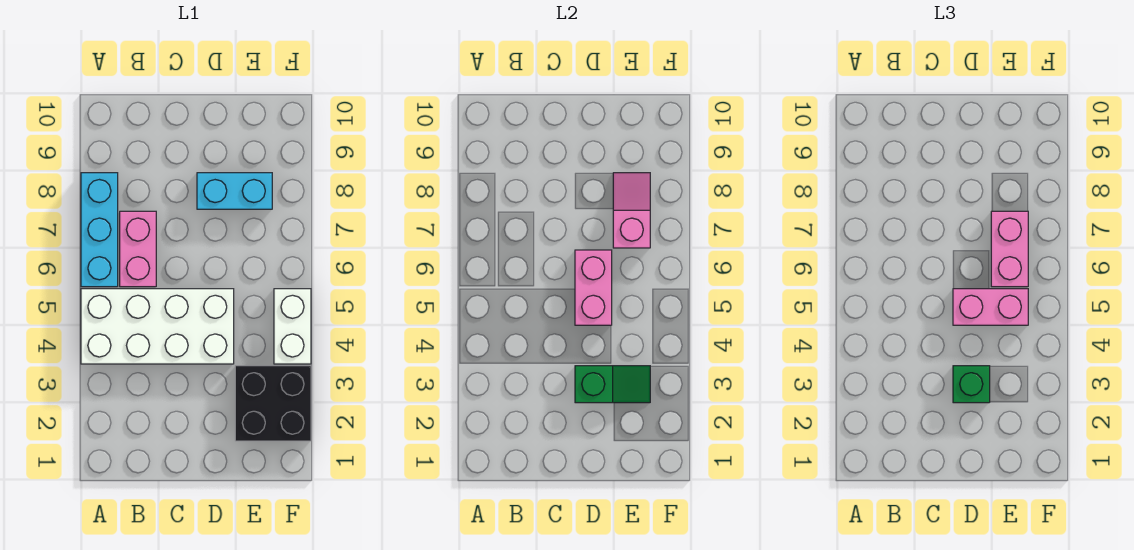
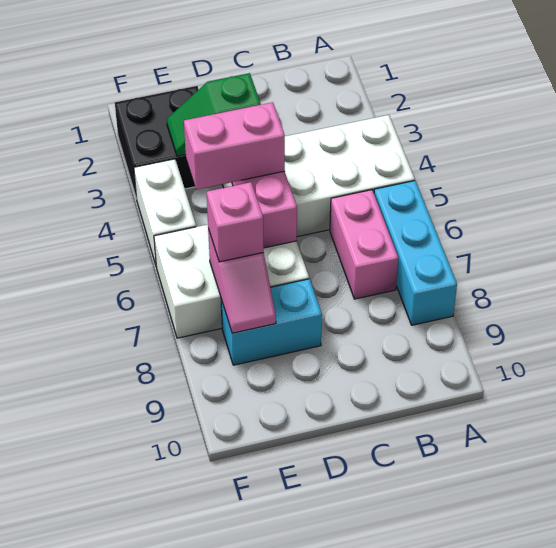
green brick D3 level 3 -> none
none -> white brick D6:F7 level 1
pink brick E6:E7 level 3 -> pink brick E7 level 3

